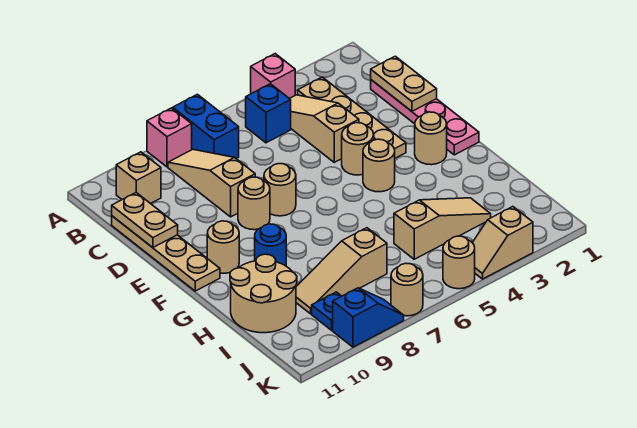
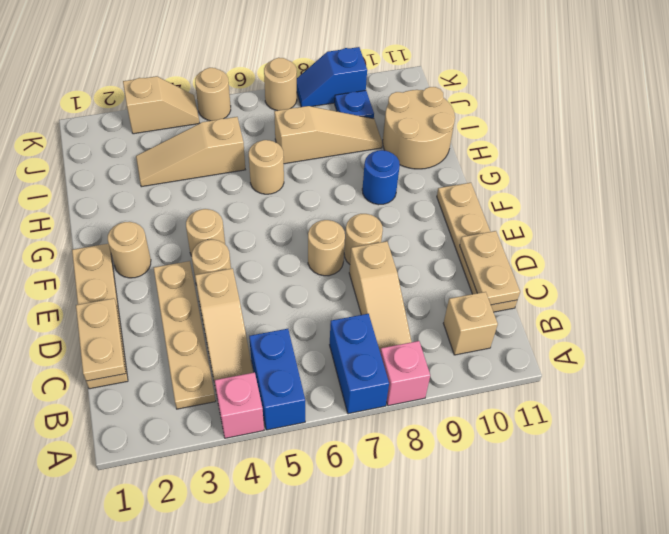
blue brick B5 level 1 -> blue brick A5:B5 level 1
pink plate C1:F1 level 1 -> tan plate C1:F1 level 1
tan round brick F10 level 1 -> tan round brick H6 level 1

